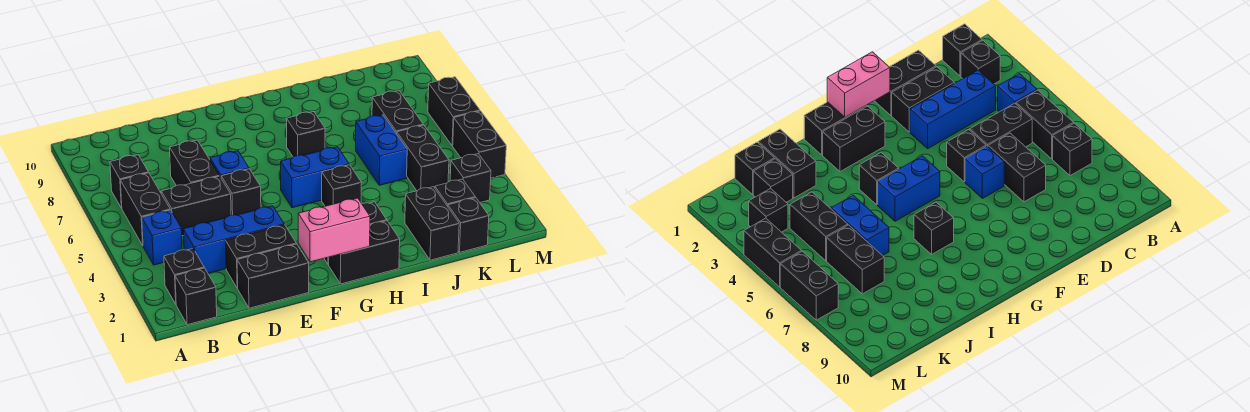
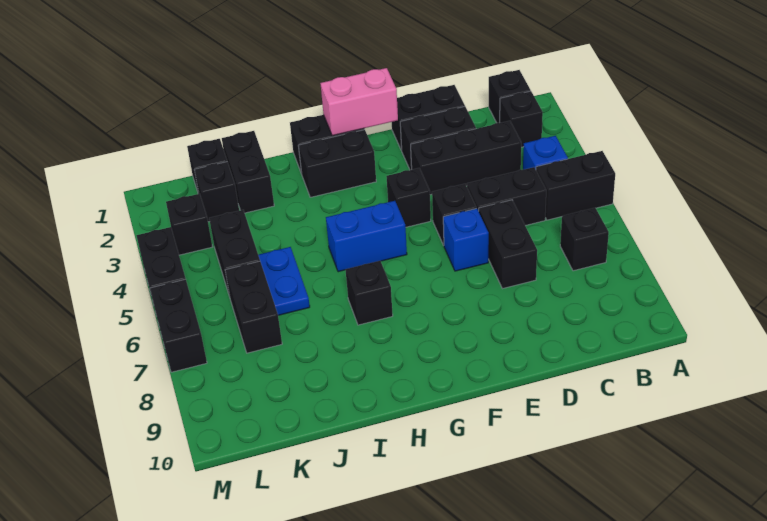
black brick B5:B6 level 1 -> black brick A5:B5 level 1
blue brick C3:E3 level 1 -> black brick C3:E3 level 1
black brick H4 level 1 -> black brick F4 level 1
blue brick J5:J6 level 1 -> blue plate J5:J6 level 1

